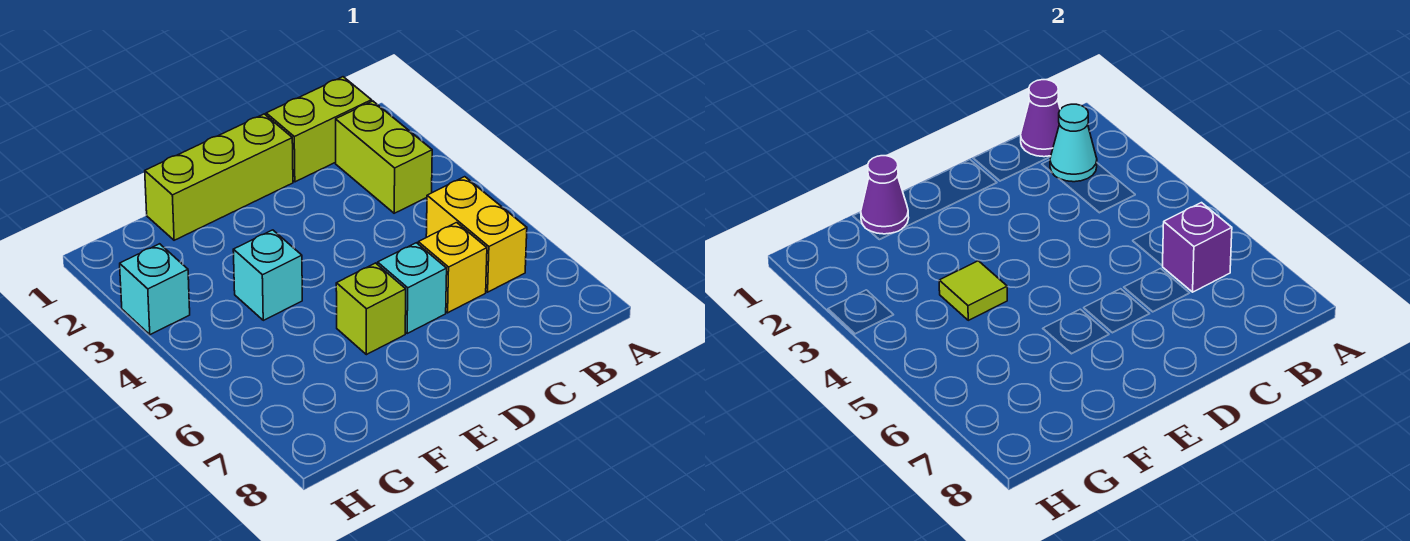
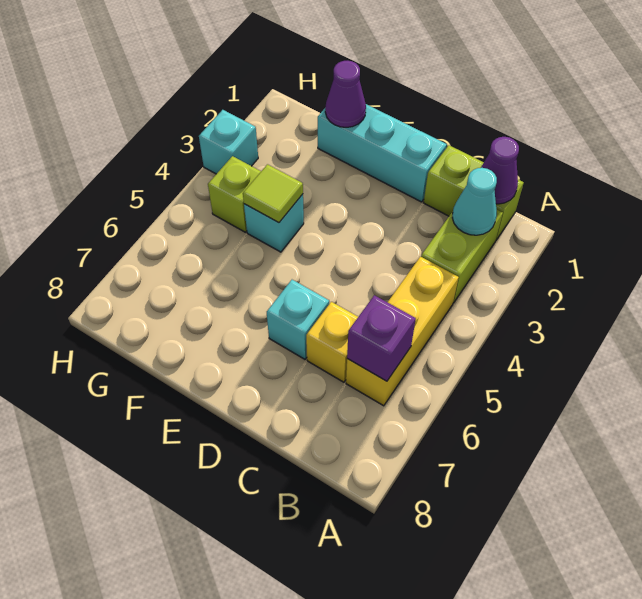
yellow brick B5:B6 level 1 -> yellow brick B4:B6 level 1
lime brick D1:F1 level 1 -> cyan brick D1:F1 level 1
lime brick E6 level 1 -> lime brick G4 level 1

